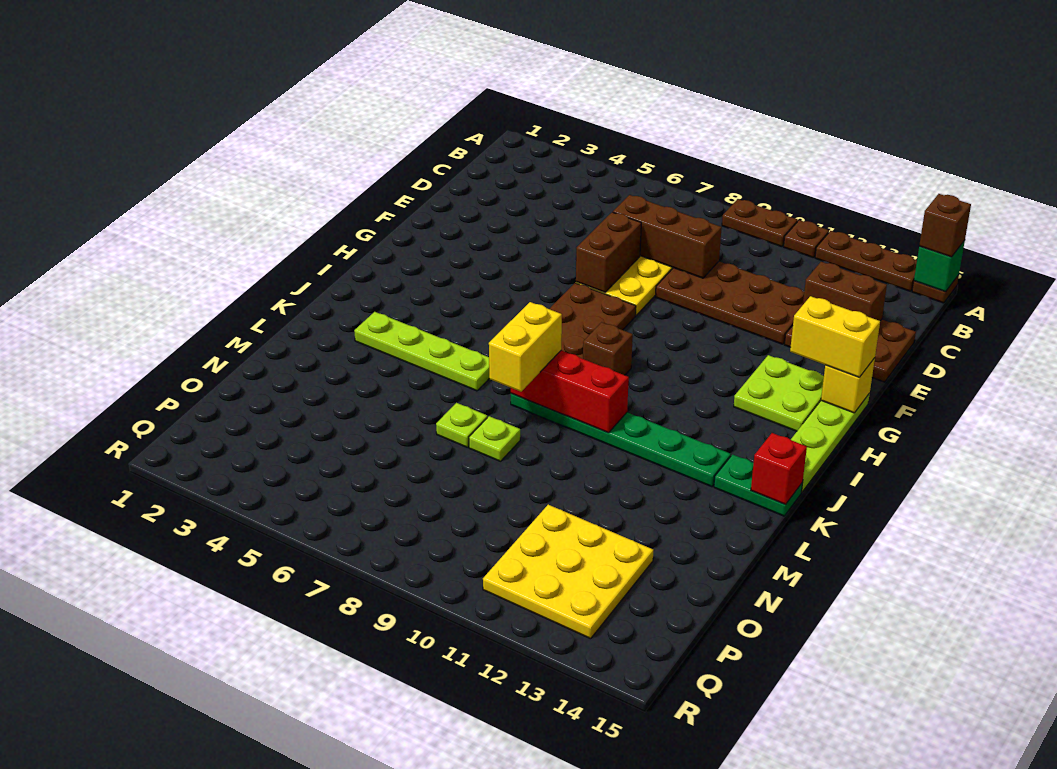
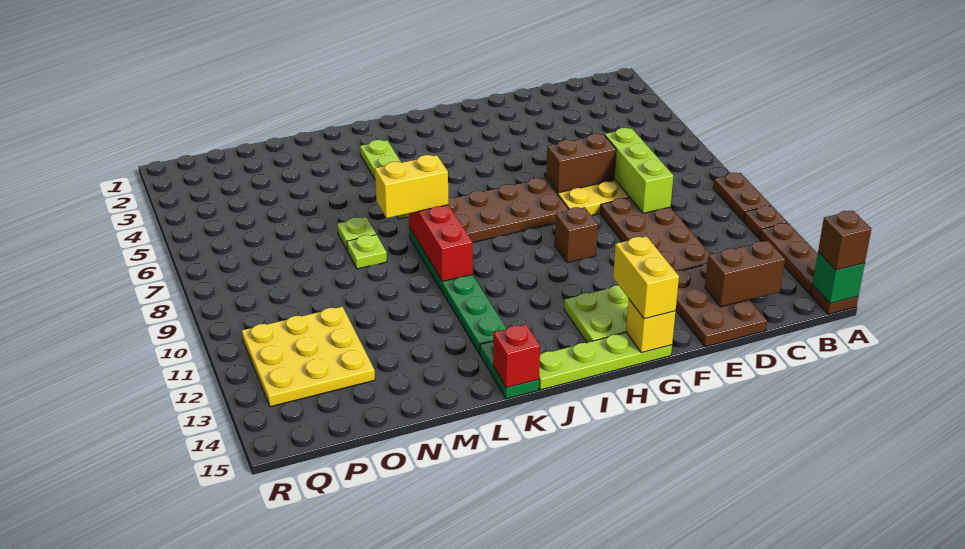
brown brick D7:D9 level 2 -> lime brick D7:D9 level 2
brown brick D13:D14 level 2 -> brown brick C14:D14 level 2
brown brick I9 level 1 -> brown brick G10 level 1

